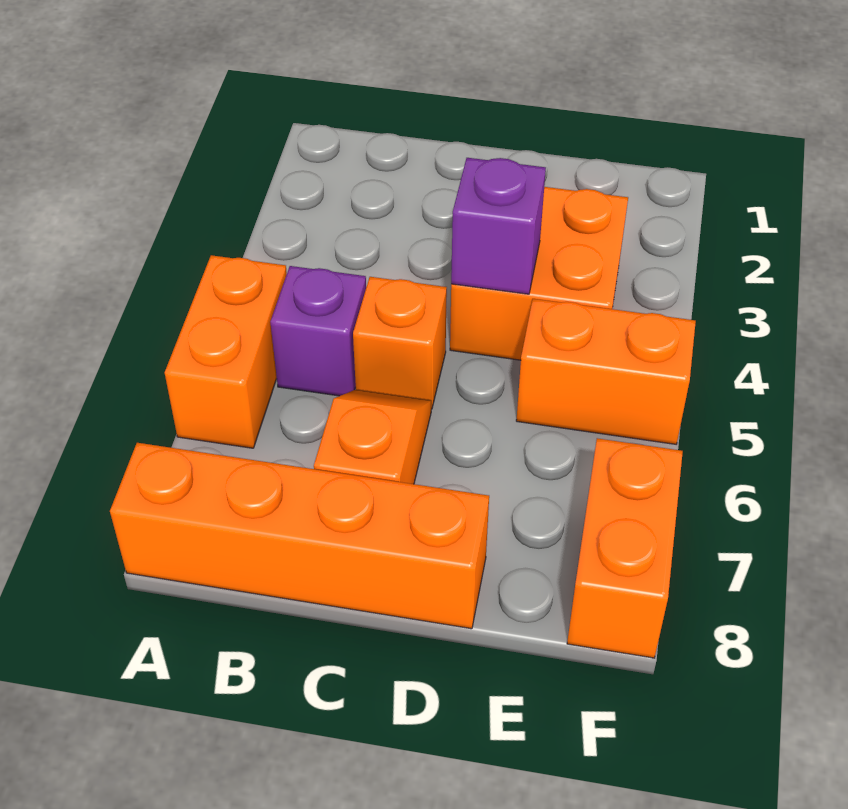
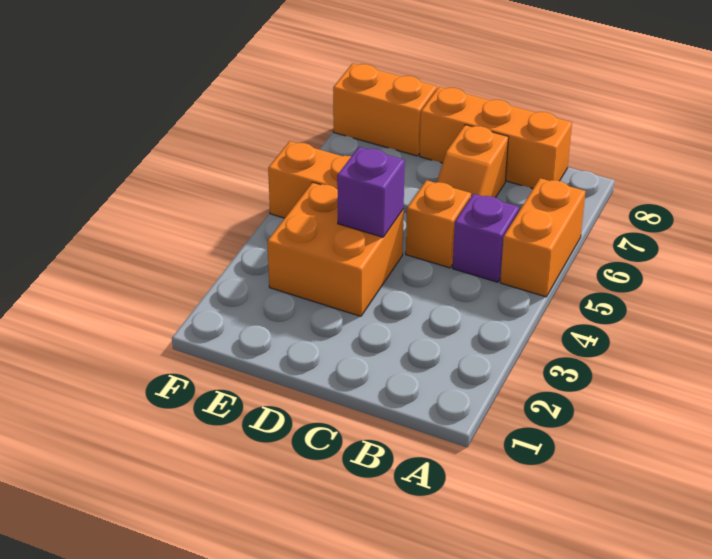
orange brick A8:D8 level 1 -> orange brick B8:D8 level 1
orange brick F7:F8 level 1 -> orange brick E8:F8 level 1

